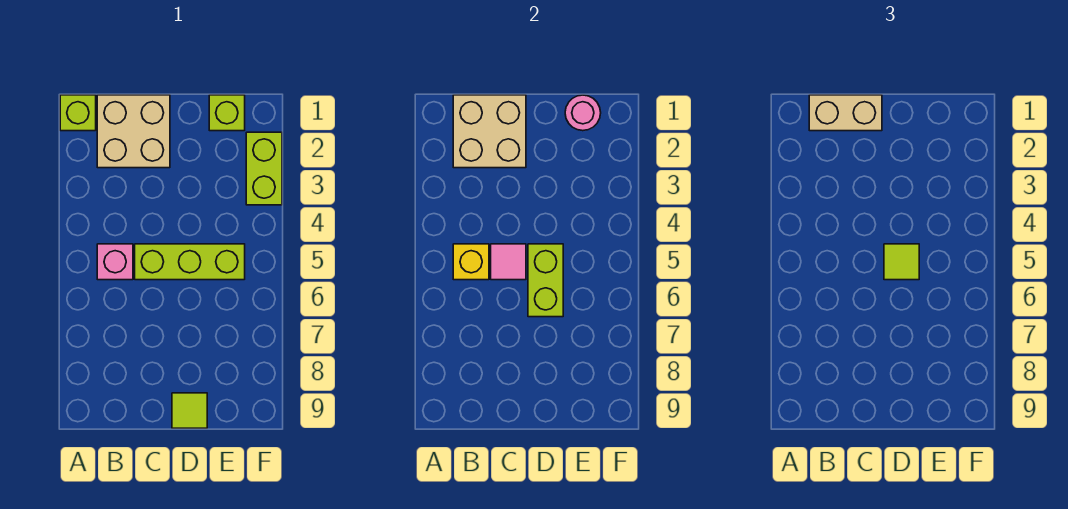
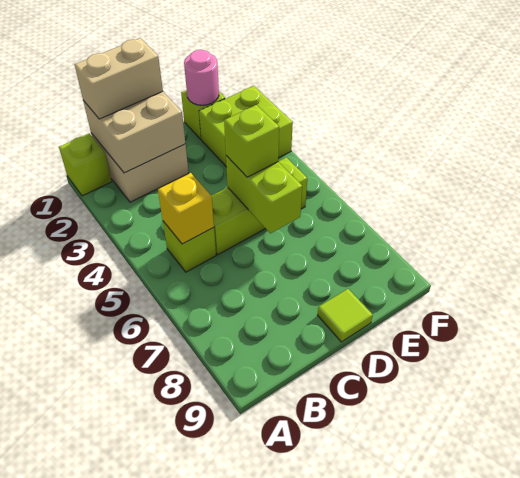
pink brick B5 level 1 -> lime brick B5 level 1
pink tile C5 level 2 -> none
lime tile D5 level 3 -> lime brick D5 level 3
lime brick F2:F3 level 1 -> lime brick E2:F3 level 1

